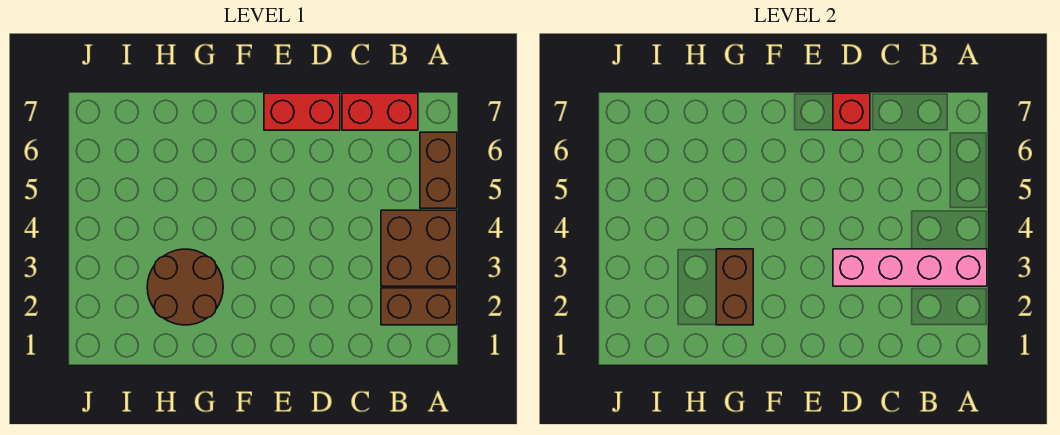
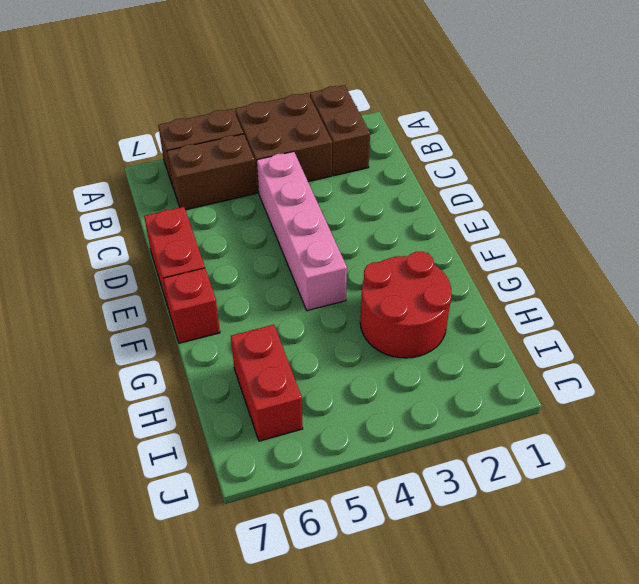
pink brick A3:D3 level 2 -> pink brick C4:F4 level 1
red brick B7:C7 level 1 -> red brick H6:I6 level 1
red brick D7 level 2 -> red brick F7 level 1
brown round brick G2:H3 level 1 -> red round brick G2:H3 level 1
brown brick G2:G3 level 2 -> brown brick B5:B6 level 1

